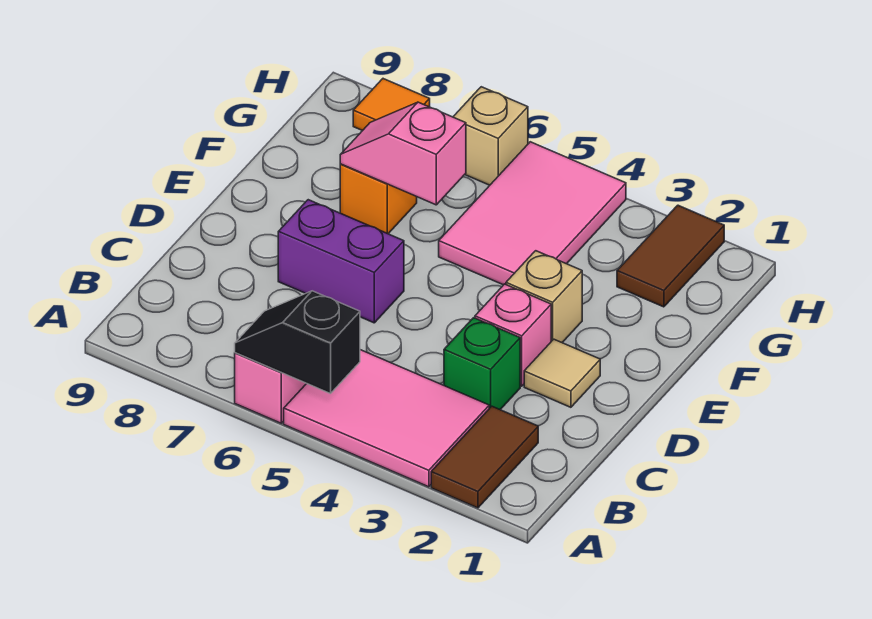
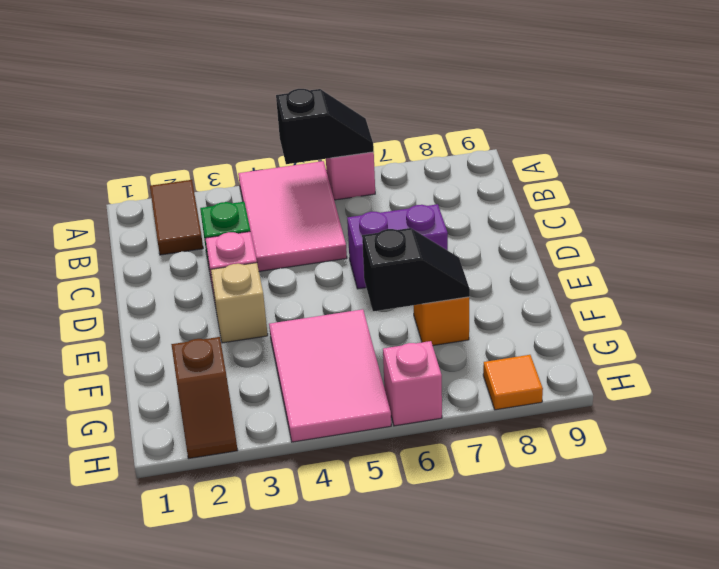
pink tile A3:B5 level 1 -> pink tile A4:C5 level 1
tan tile D2 level 1 -> none
pink slope F6:F7 level 2 top 6 -> black slope F6:F7 level 2 top 6
brown tile G2:H2 level 1 -> brown slope G2:H2 level 1 top G
tan brick H6 level 1 -> pink brick H6 level 1

